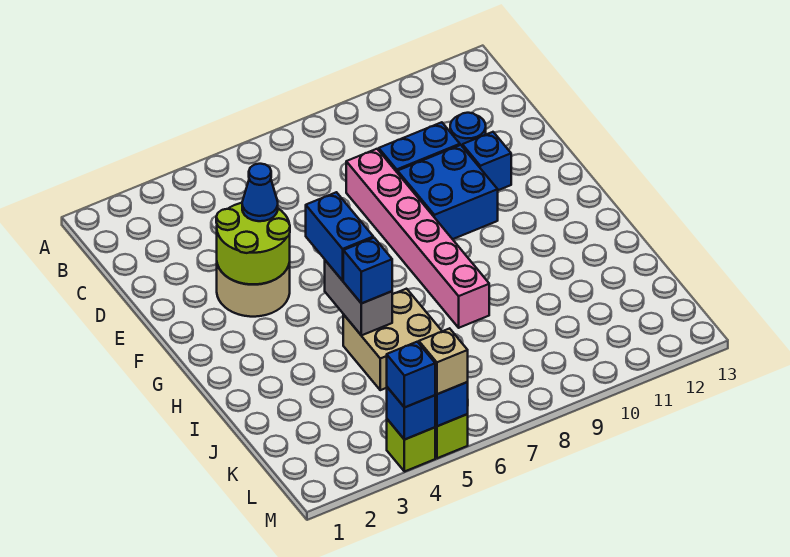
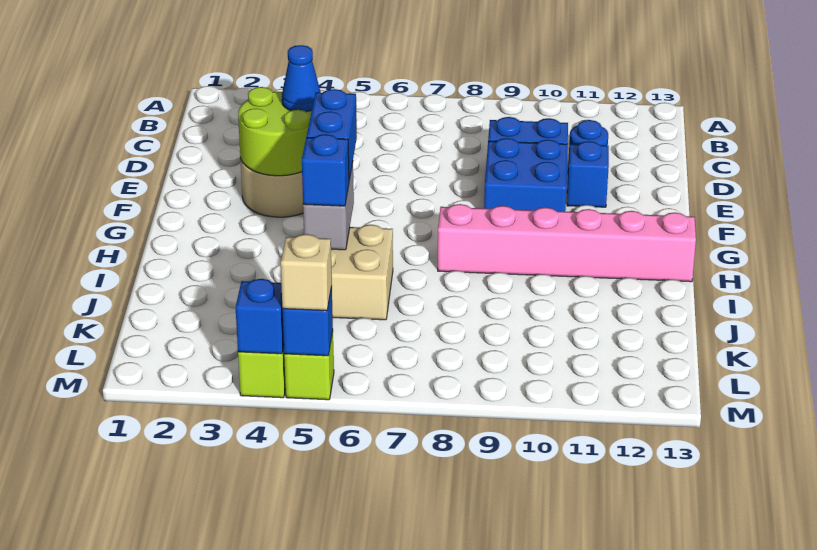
pink brick D8:I8 level 1 -> pink brick H8:H13 level 1
blue brick M4 level 3 -> none

